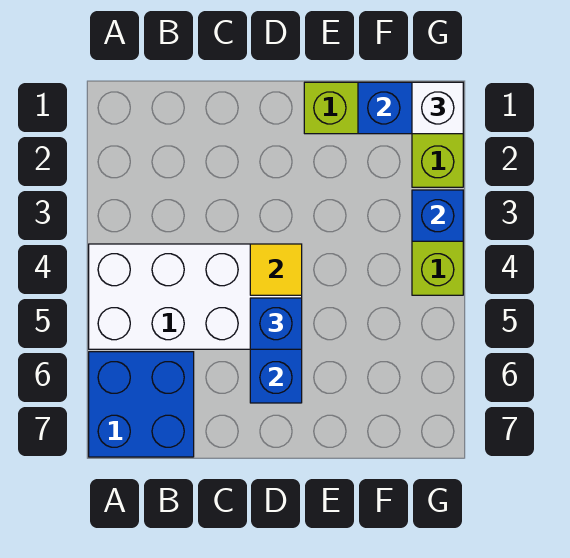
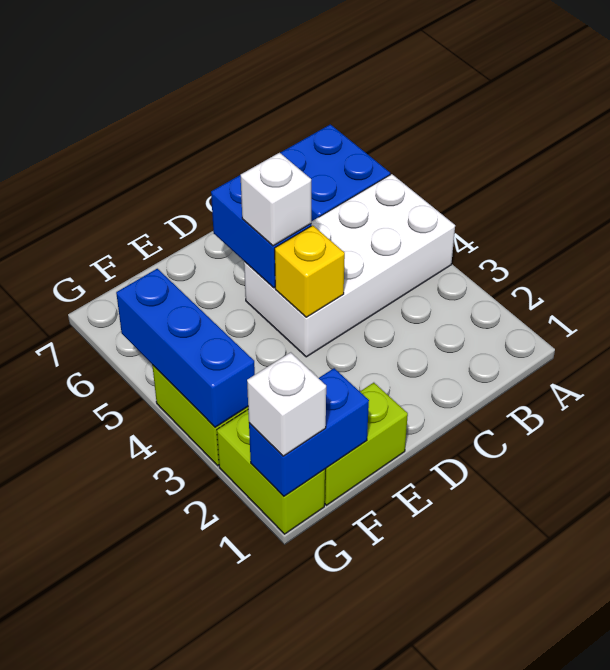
yellow tile D4 level 2 -> yellow brick D4 level 2
blue brick D5 level 3 -> white brick D5 level 3
blue brick G3 level 2 -> blue brick G3:G5 level 2

